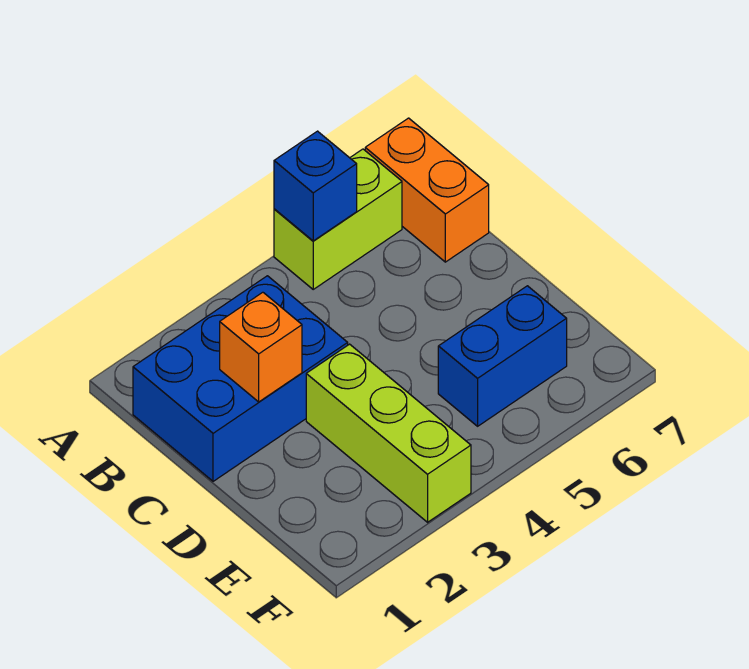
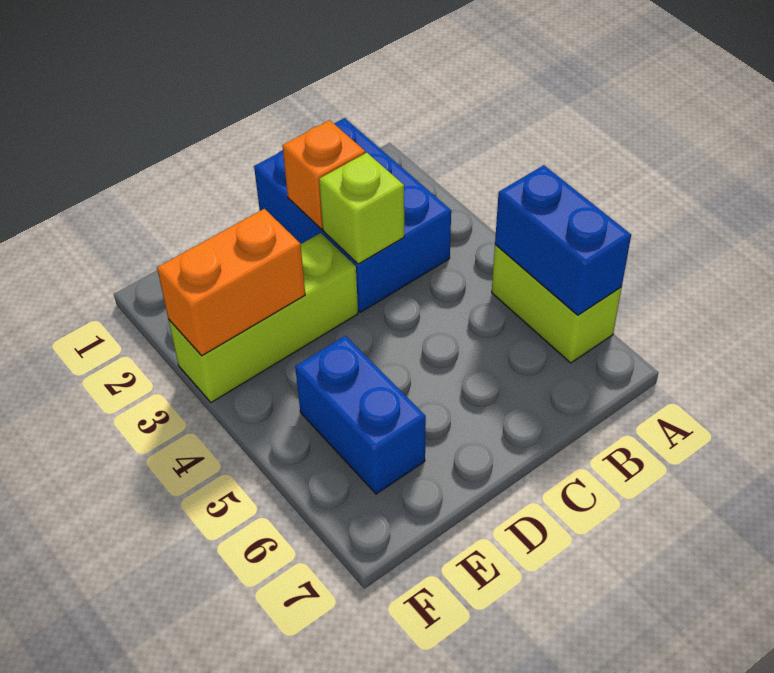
blue brick A5 level 2 -> blue brick A5:A6 level 2
orange brick A7:B7 level 1 -> orange brick E3:F3 level 2
none -> lime brick C3 level 2

